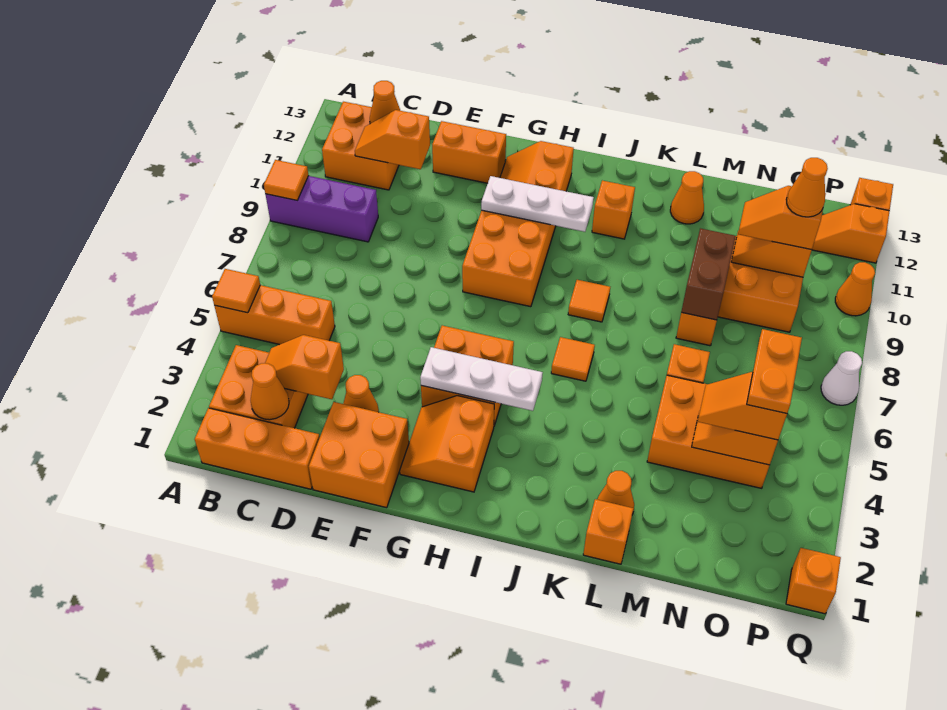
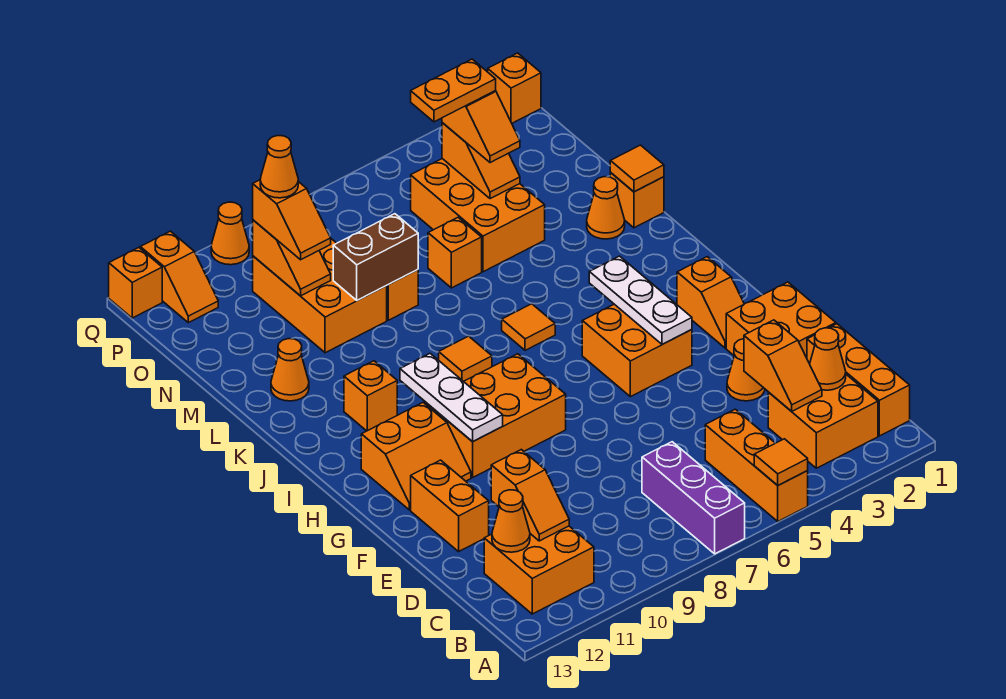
purple brick A9:C9 level 1 -> purple brick A7:C7 level 1
orange tile A9 level 2 -> orange tile L1 level 2
orange slope G2:H3 level 1 top H -> orange slope G2:H2 level 1 top H
white cone Q7 level 1 -> none

